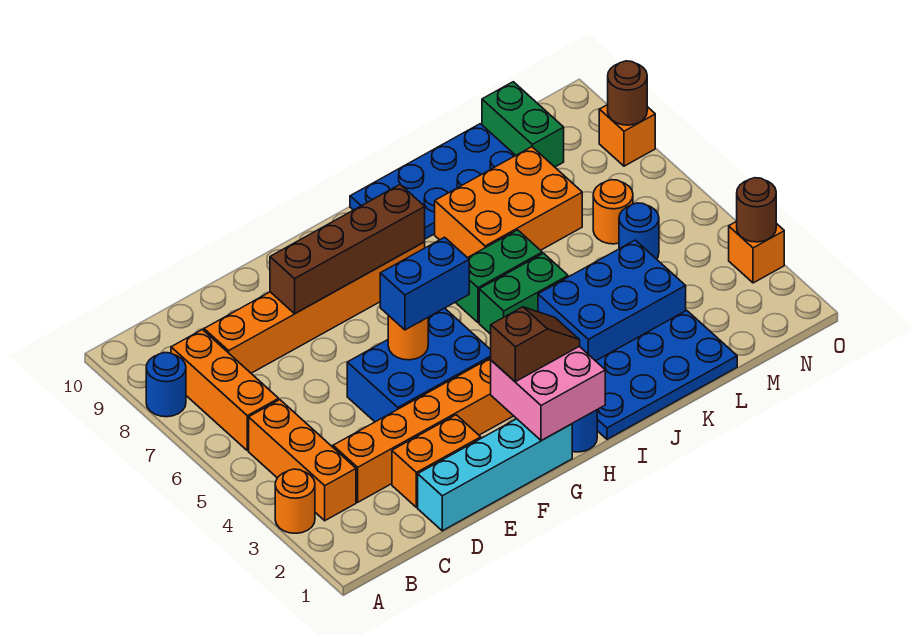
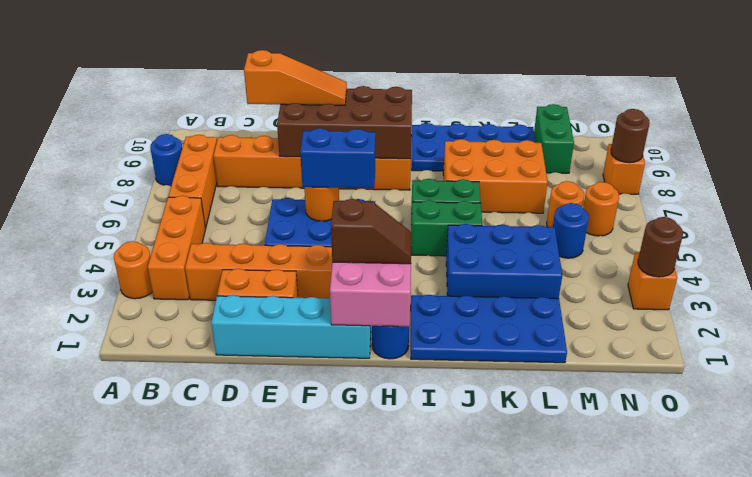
none -> orange slope D9:F9 level 3 top D
brown brick E8:H8 level 2 -> brown brick E8:H9 level 2
none -> orange round brick N6 level 1

